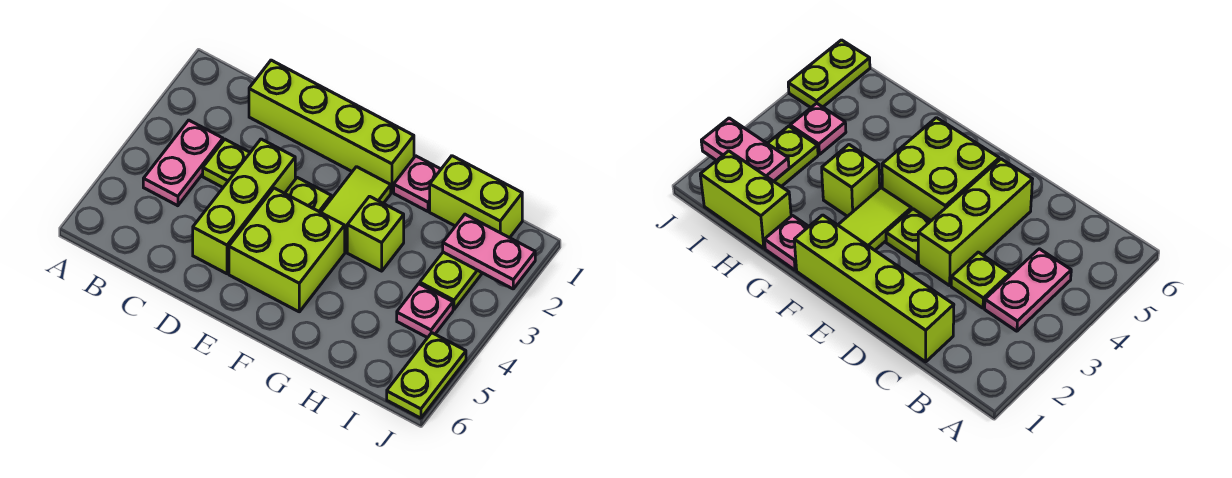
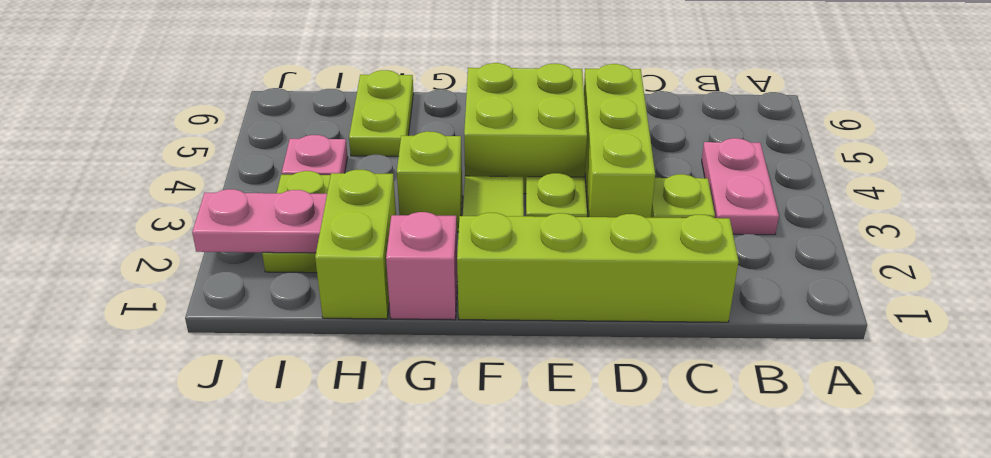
pink plate G1 level 1 -> pink brick G1 level 1
lime brick H1:I1 level 1 -> lime brick H1:H2 level 1
lime plate J5:J6 level 1 -> lime plate H5:H6 level 1

